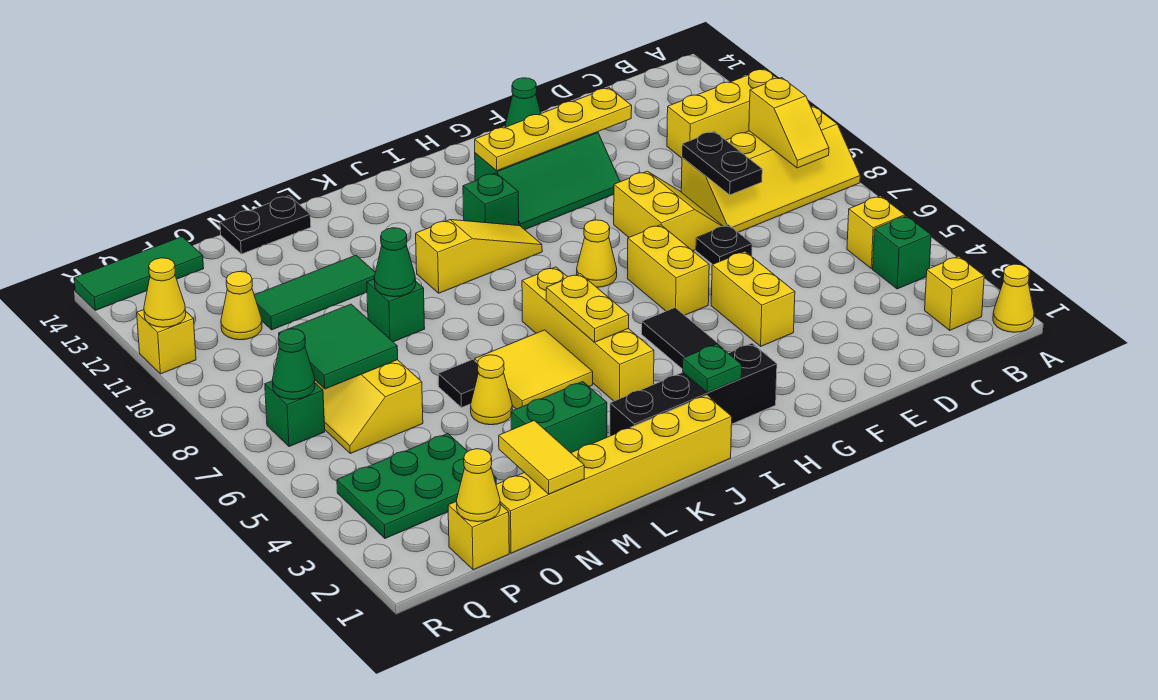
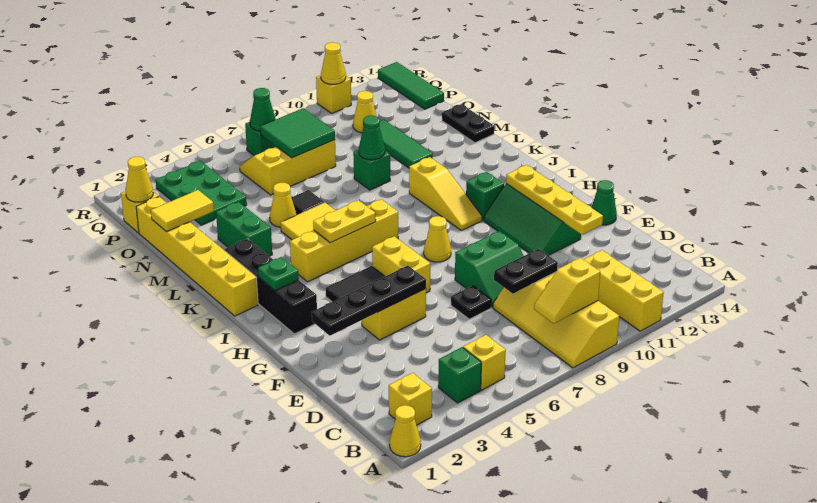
yellow slope E8:F9 level 1 top F -> green slope E8:F9 level 1 top F
none -> black plate F2:F5 level 2
yellow brick G6:G7 level 1 -> yellow brick G6:H6 level 1

